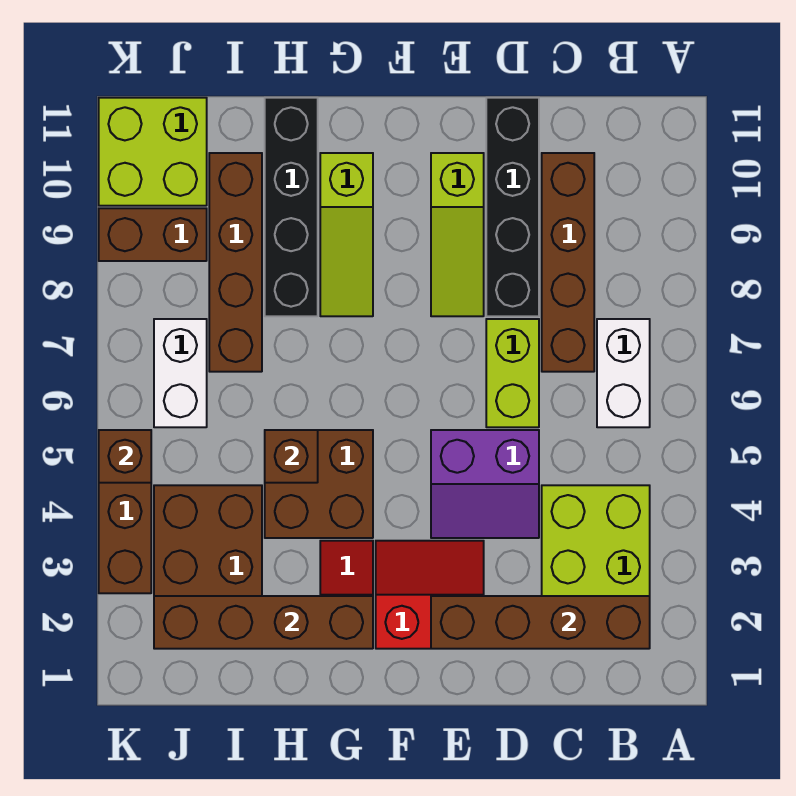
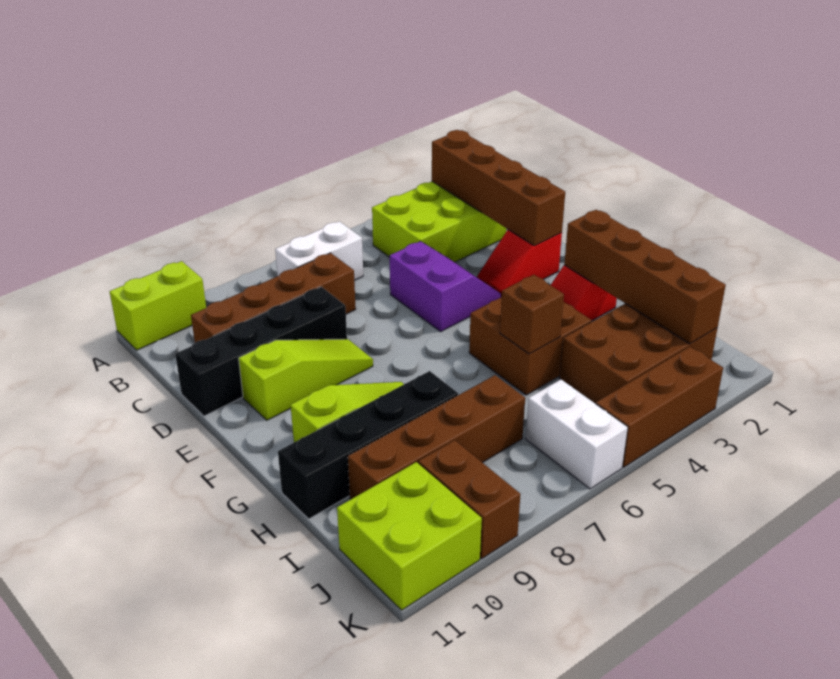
lime brick D6:D7 level 1 -> lime brick A10:A11 level 1
red slope E2:F3 level 1 top 2 -> red slope E2:E3 level 1 top 2
white brick J6:J7 level 1 -> white brick J6:K6 level 1
brown brick K5 level 2 -> none

